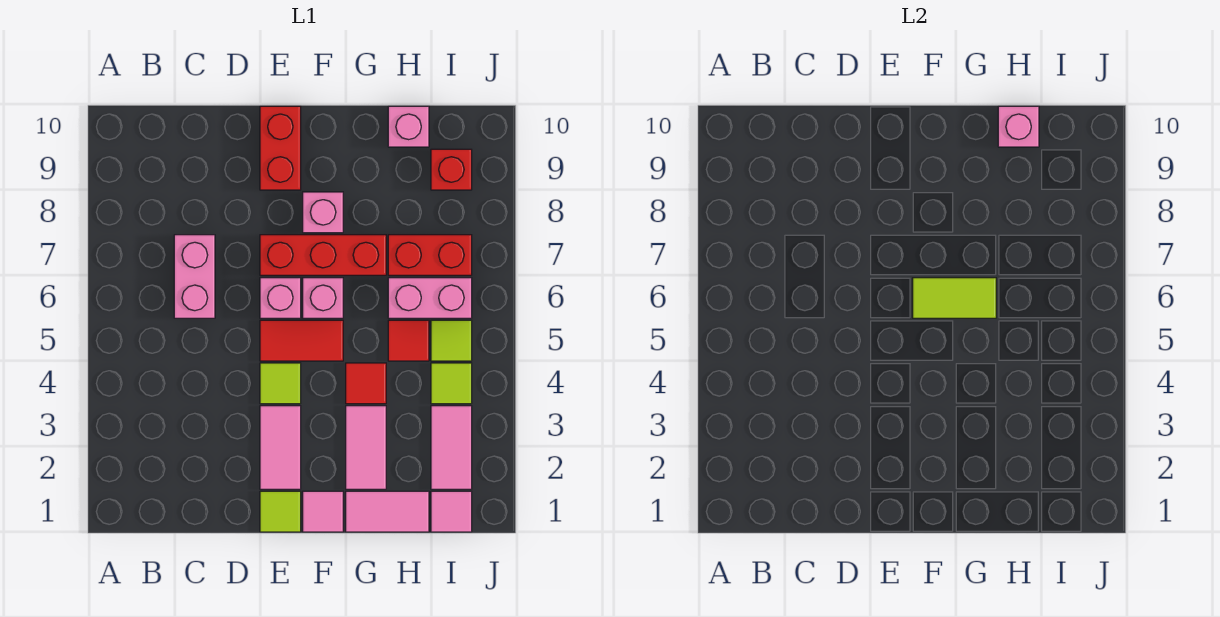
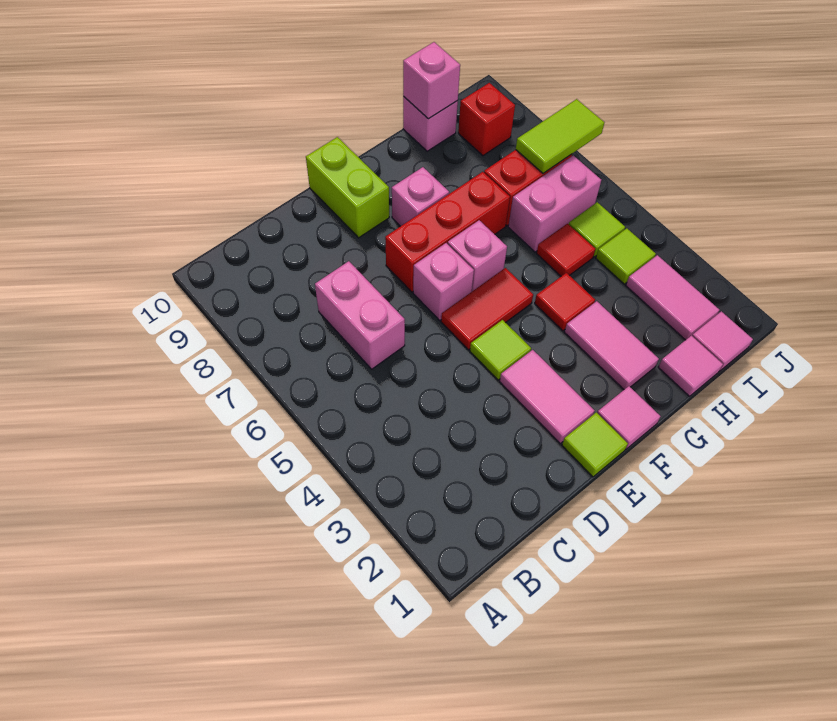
red brick E9:E10 level 1 -> lime brick E9:E10 level 1
lime tile F6:G6 level 2 -> lime tile I7:J7 level 2
pink tile G1:H1 level 1 -> pink tile H1 level 1

